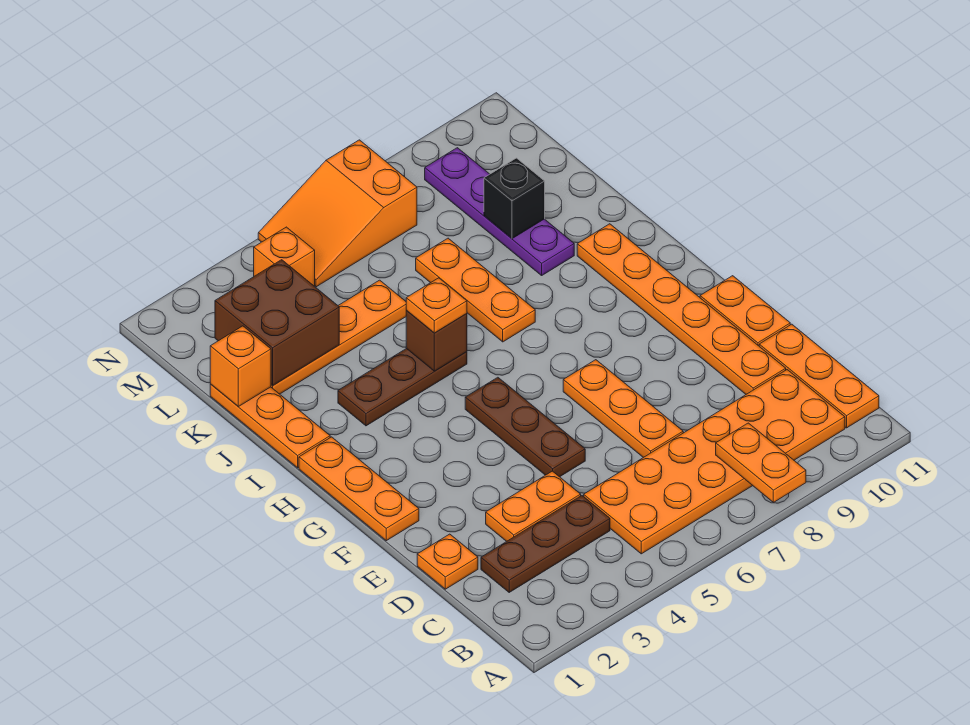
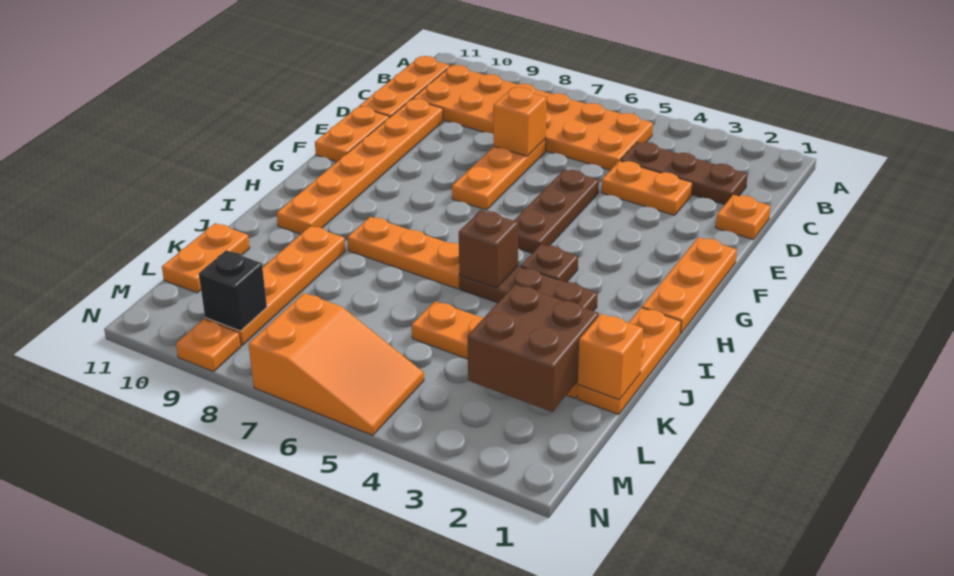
orange plate A8:B8 level 2 -> orange plate K11:L11 level 1
none -> brown plate H4 level 1
orange plate I5 level 3 -> orange plate N9 level 1
orange plate I7:K7 level 1 -> orange plate I6:I8 level 1
purple plate J9:M9 level 1 -> orange plate J9:M9 level 1
black brick K9 level 2 -> black brick M9 level 2
orange brick M4 level 1 -> orange brick D7 level 2

